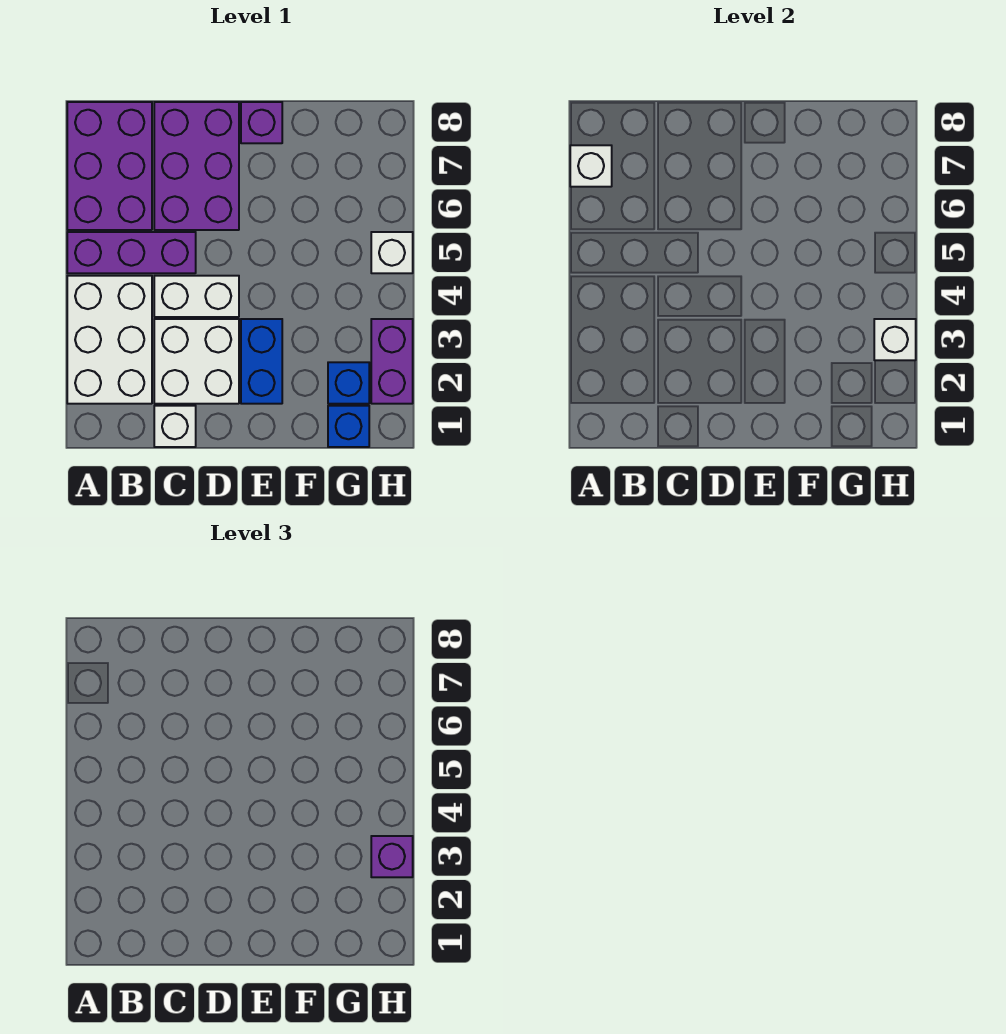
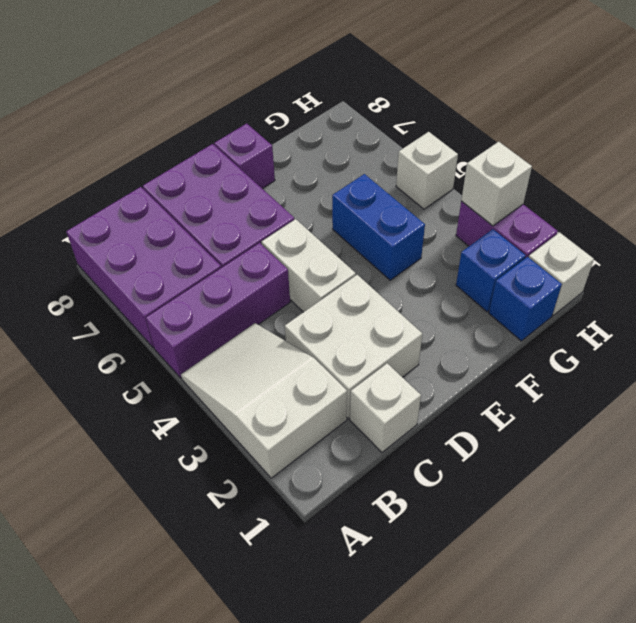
white brick A2:B4 level 1 -> white slope A2:B4 level 1 top 2
white brick A7 level 2 -> white brick H1 level 1
white brick C4:D4 level 1 -> white brick D4:D5 level 1
blue brick E2:E3 level 1 -> blue brick F4:F5 level 1
purple brick H3 level 3 -> none

